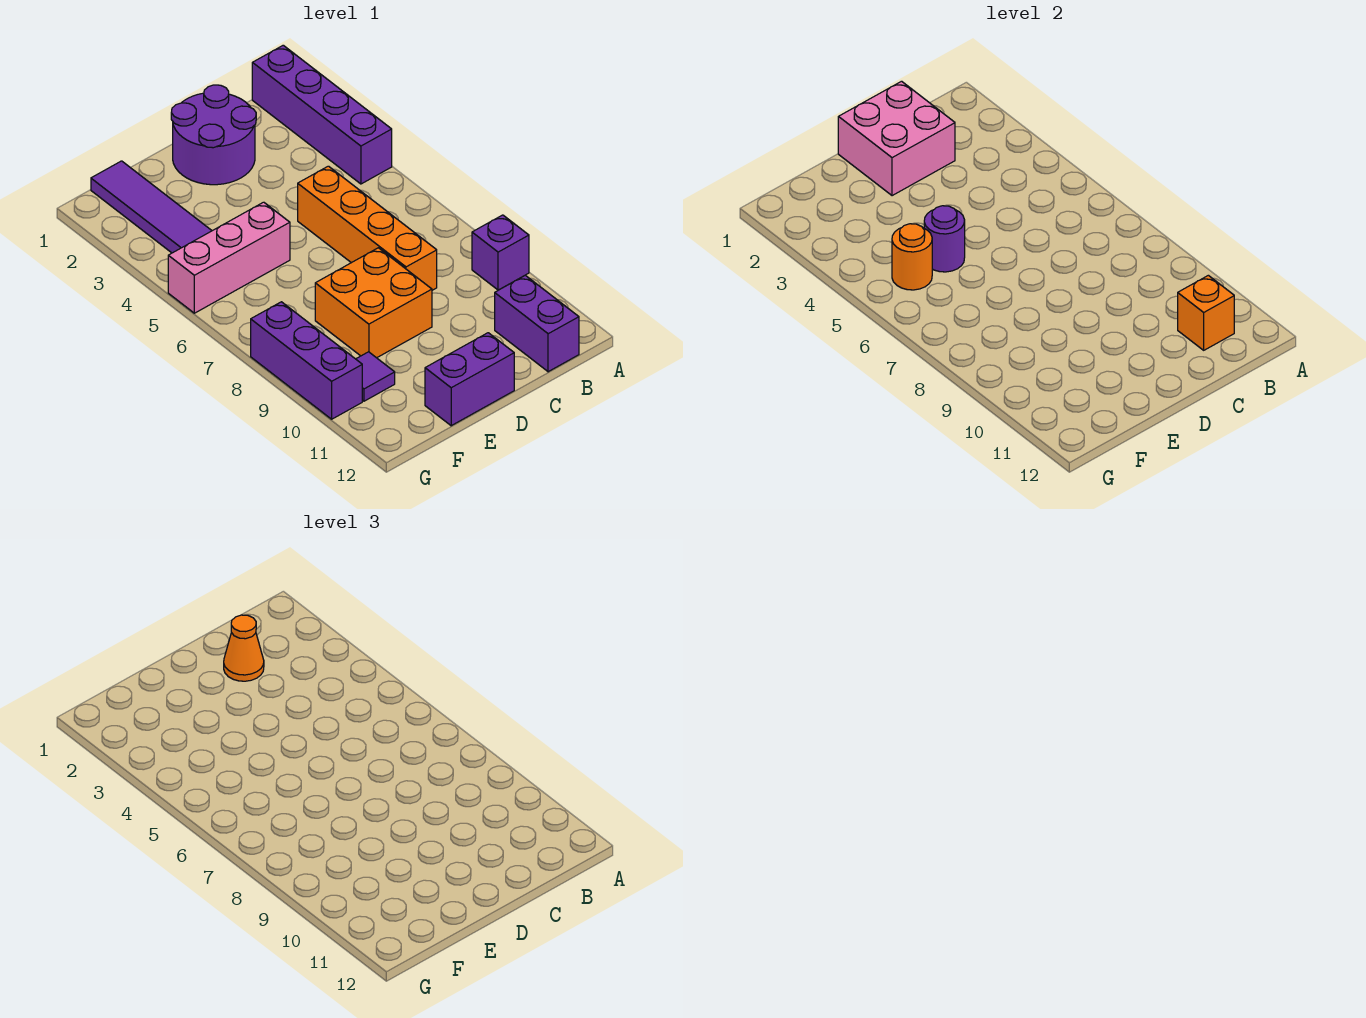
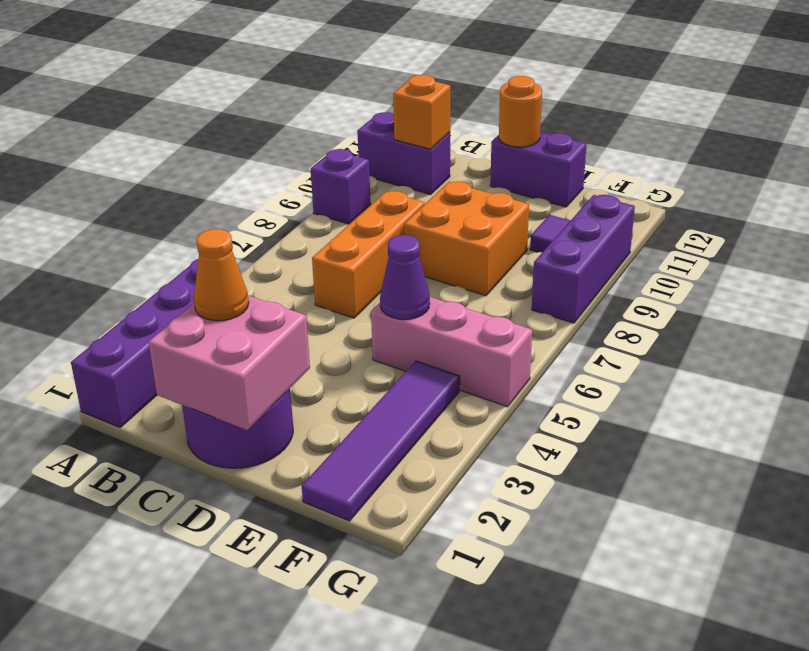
purple brick B11:B12 level 1 -> purple brick A11:B11 level 1
orange brick C5:C8 level 1 -> orange brick C6:C8 level 1
purple round brick E5 level 2 -> purple cone E5 level 2
orange round brick F5 level 2 -> orange round brick D12 level 2

